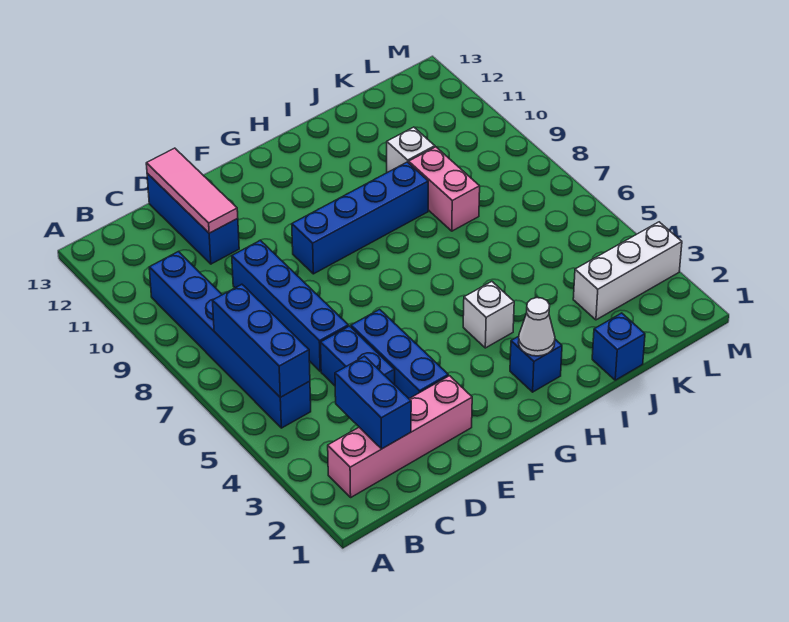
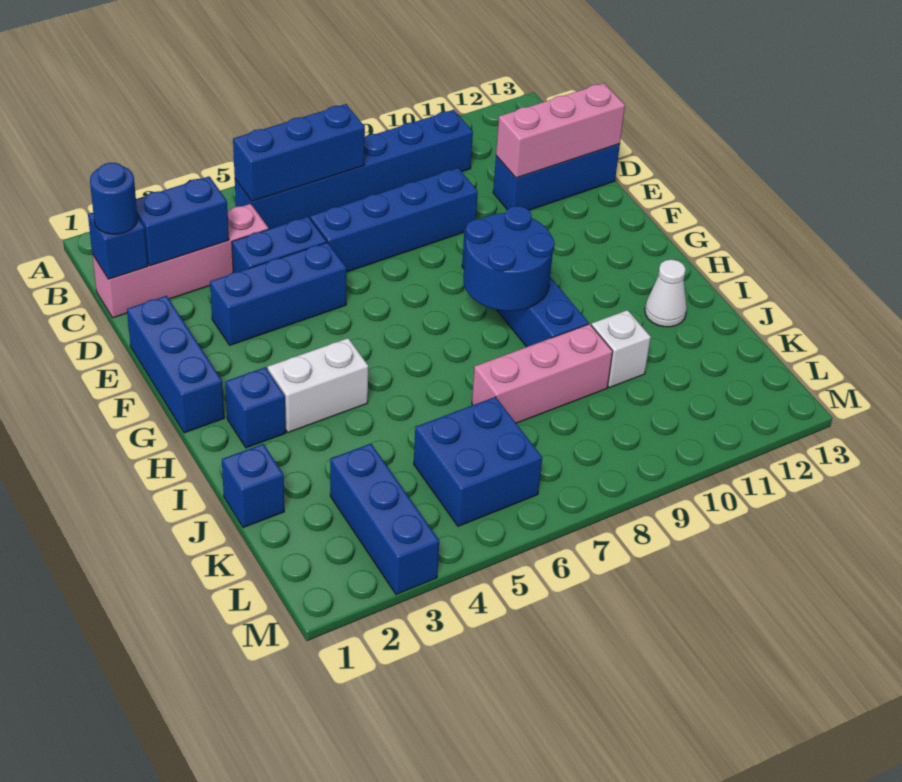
pink brick B2:E2 level 1 -> pink brick C1:C4 level 1
none -> blue brick C1 level 2
none -> blue round brick C1 level 3
pink tile D11:D13 level 2 -> pink brick D11:D13 level 2
none -> blue brick E1:G1 level 1
none -> blue round brick G8:H9 level 2
white cone H2 level 2 -> white cone I12 level 1
white brick H4 level 1 -> white brick H3:H4 level 1
pink brick J8:J9 level 1 -> pink brick J7:J9 level 1
white brick K3:M3 level 1 -> blue brick K3:M3 level 1
none -> blue brick K5:L6 level 1

